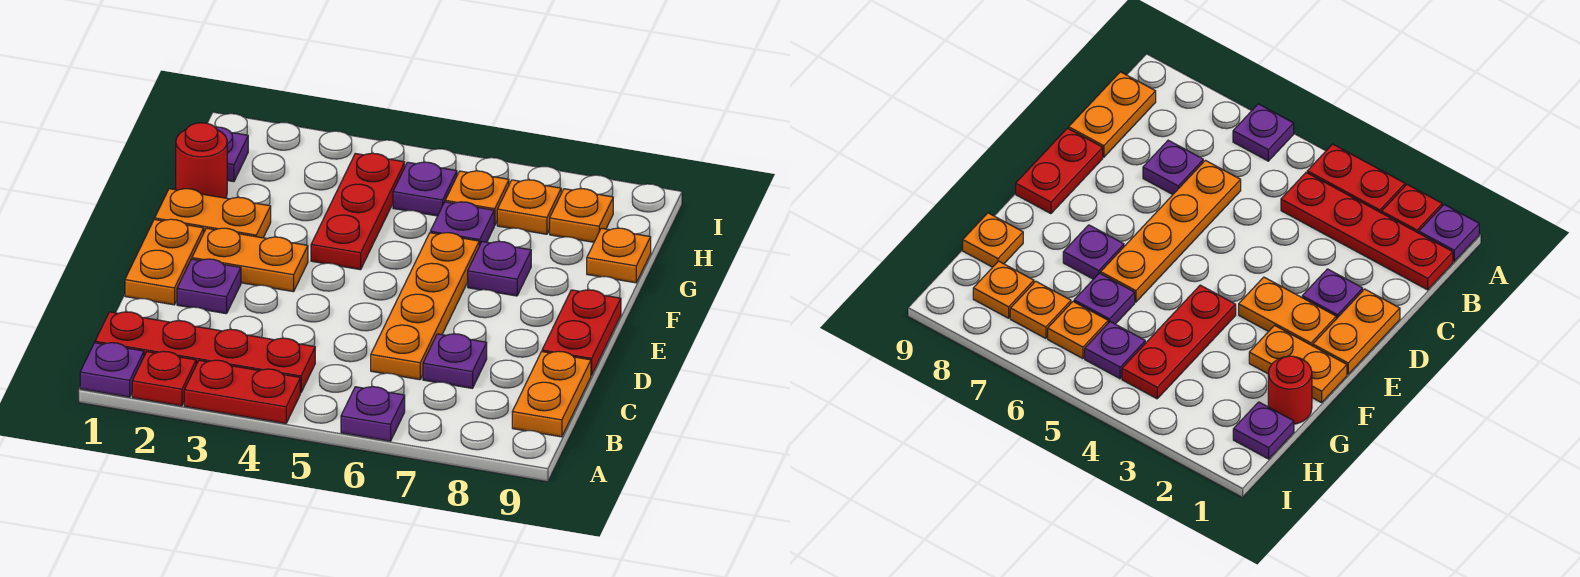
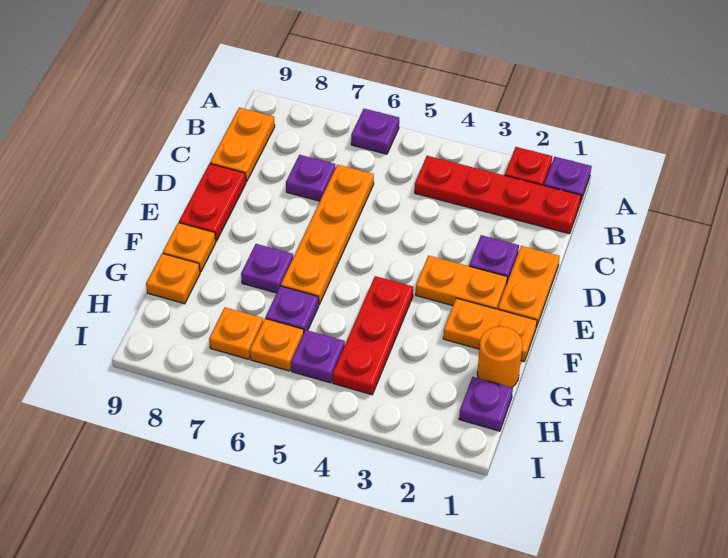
red plate A3:A4 level 1 -> none
red round brick G1 level 1 -> orange round brick G1 level 1
orange plate H8 level 1 -> orange plate F9 level 1

